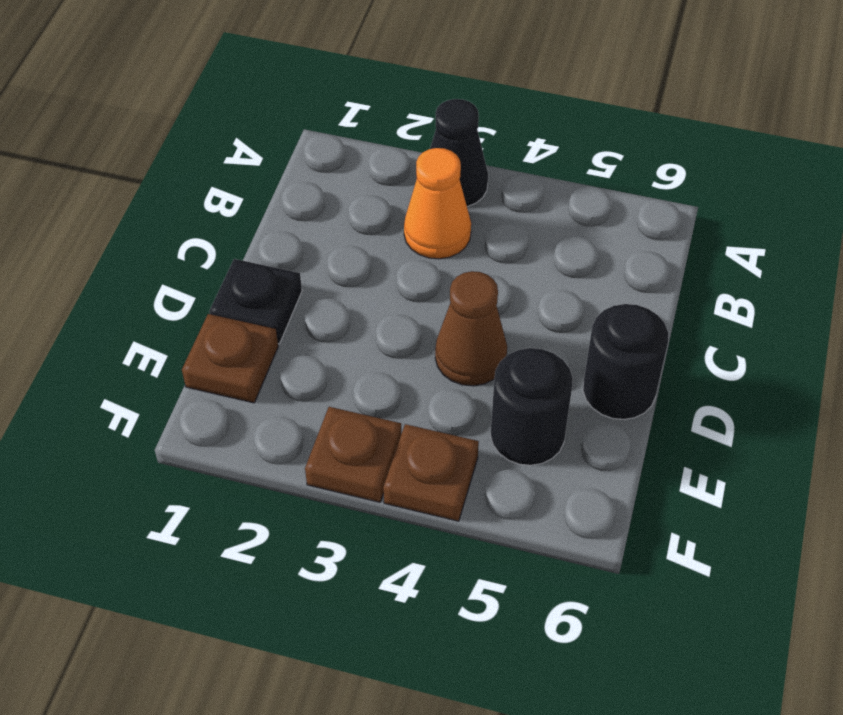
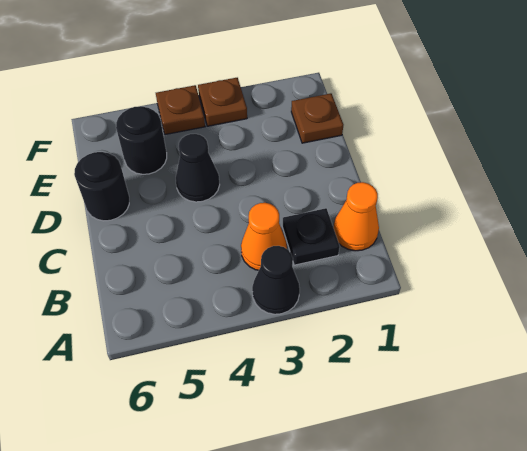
none -> orange cone B1 level 1
black plate D1 level 1 -> black plate B2 level 1
brown cone D4 level 1 -> black cone D4 level 1

